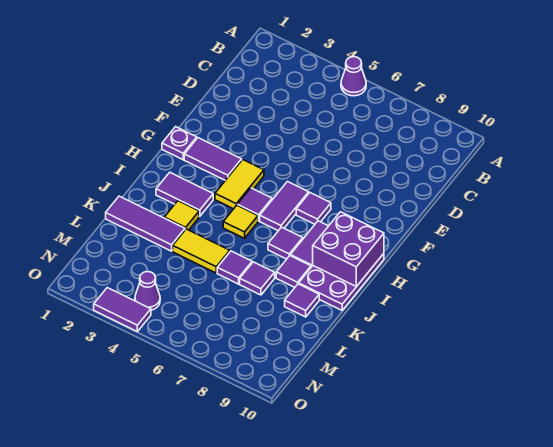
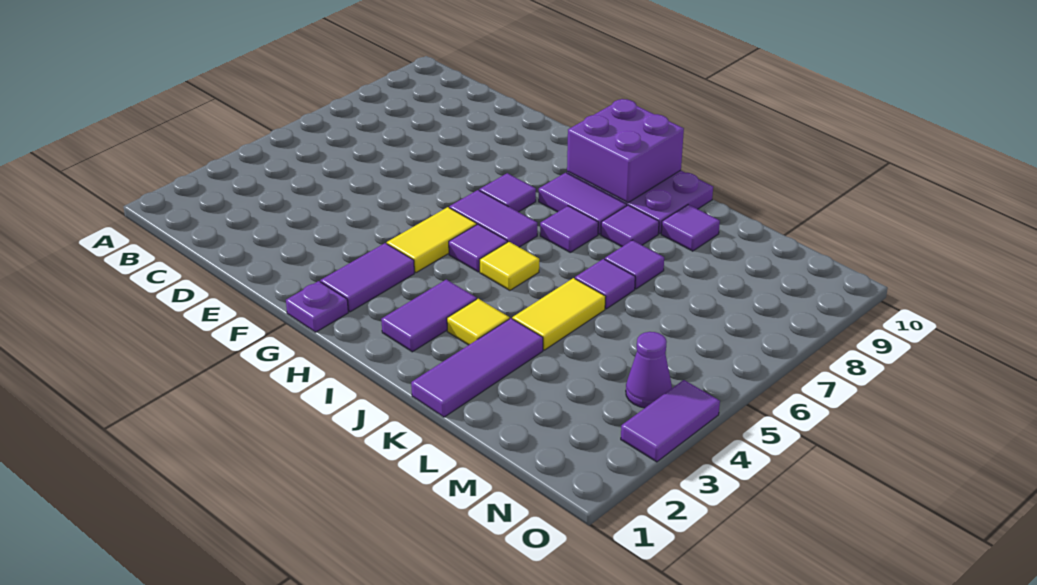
purple cone A5 level 1 -> none
yellow tile G4:H4 level 1 -> yellow tile G4:G5 level 1

